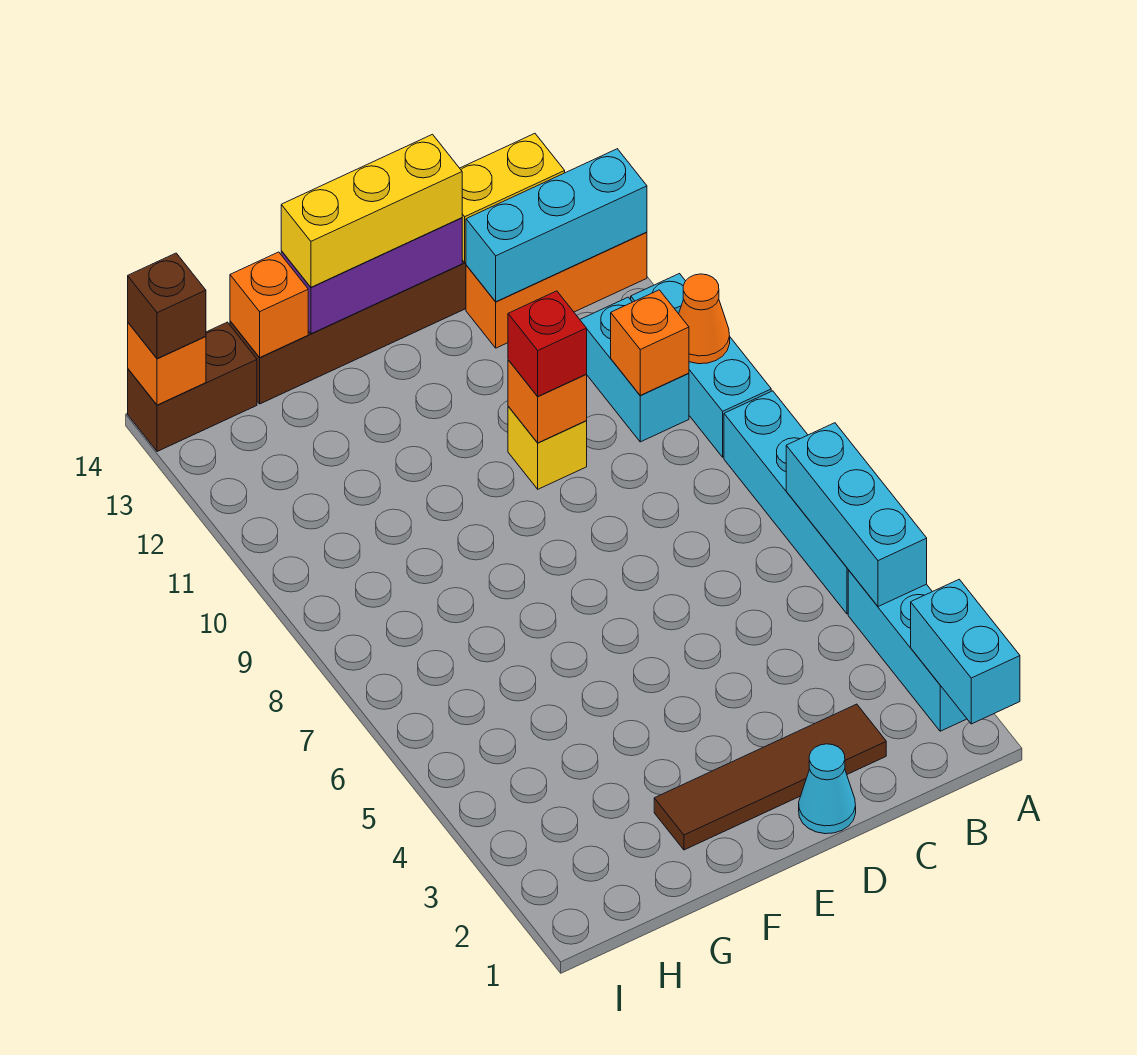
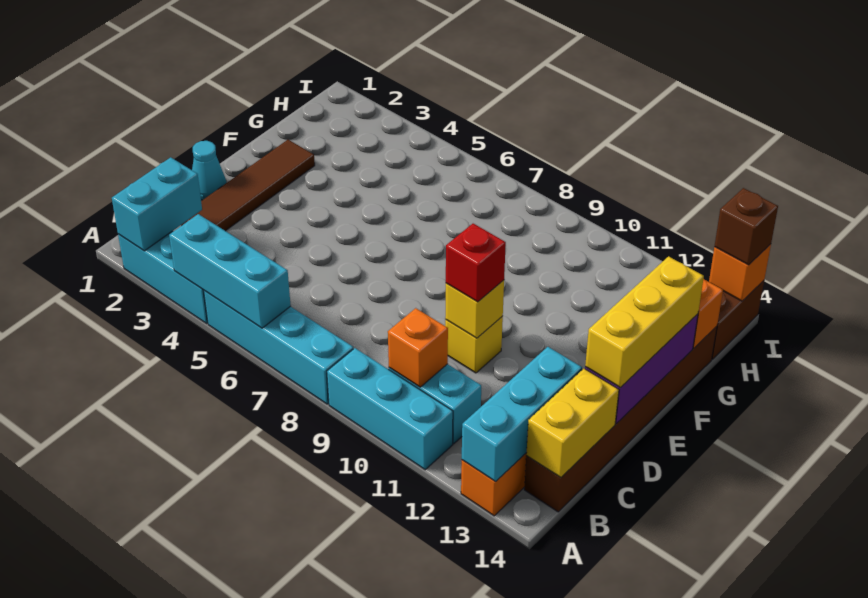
cyan brick A1:A2 level 2 -> cyan brick A2:B2 level 2
orange cone A10 level 2 -> none
orange brick D10 level 2 -> yellow brick D10 level 2

